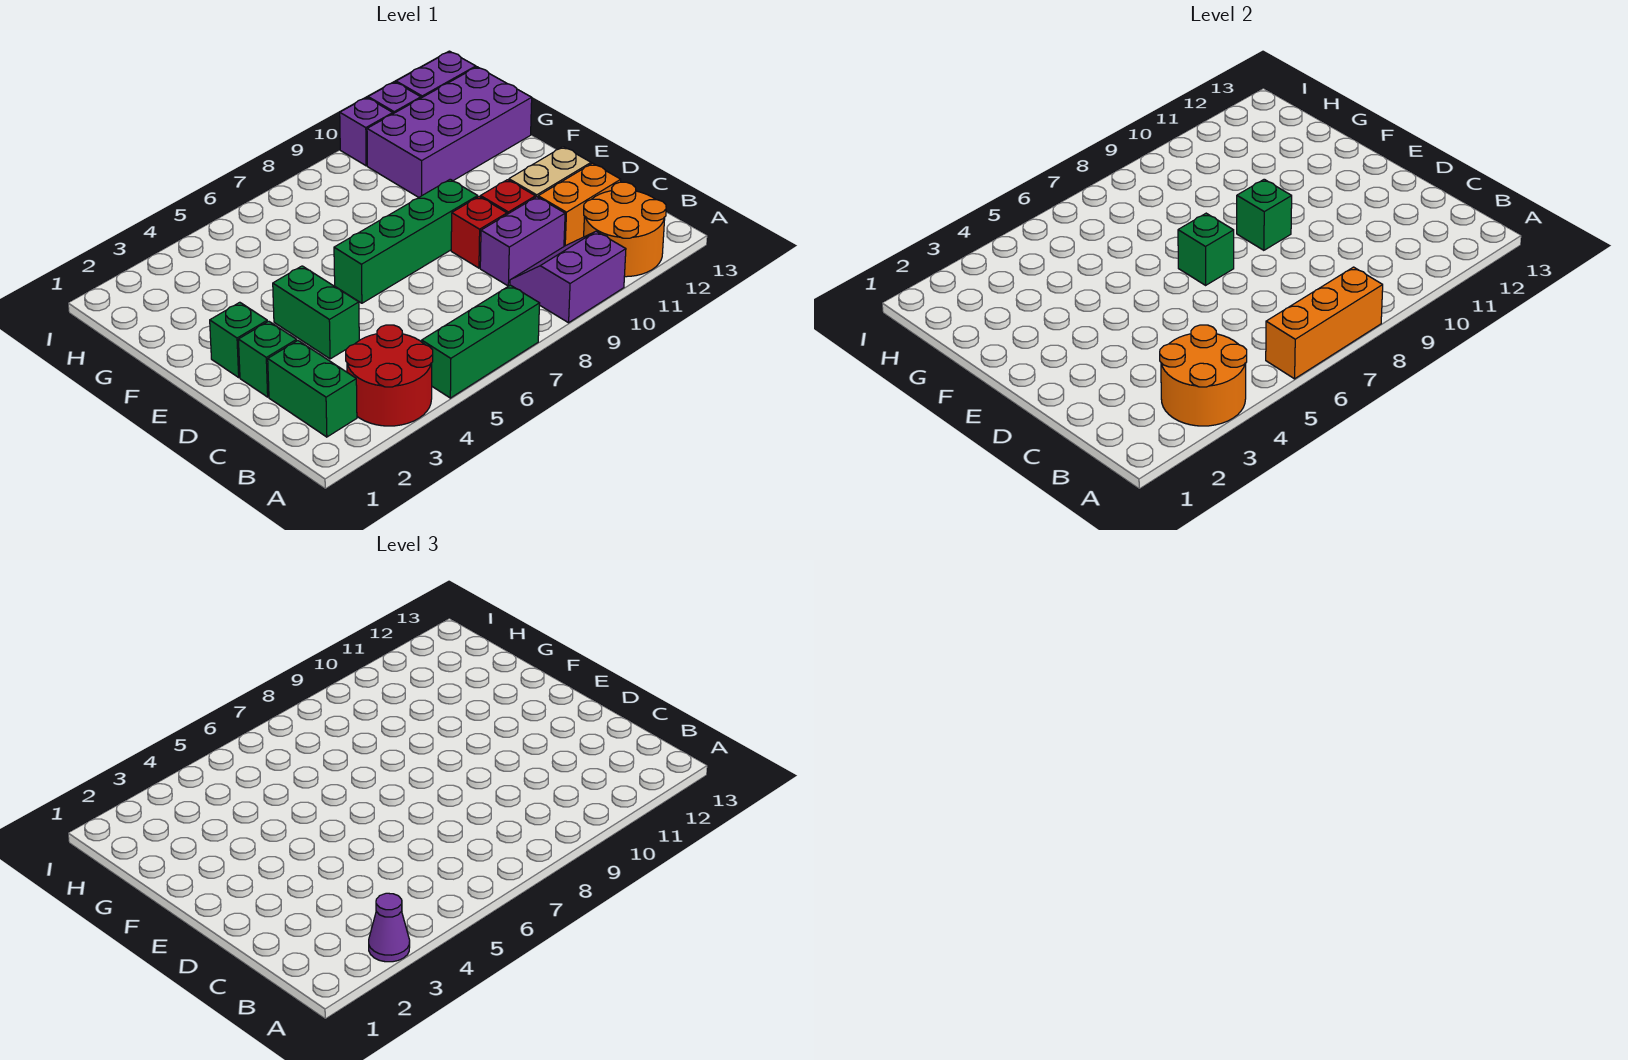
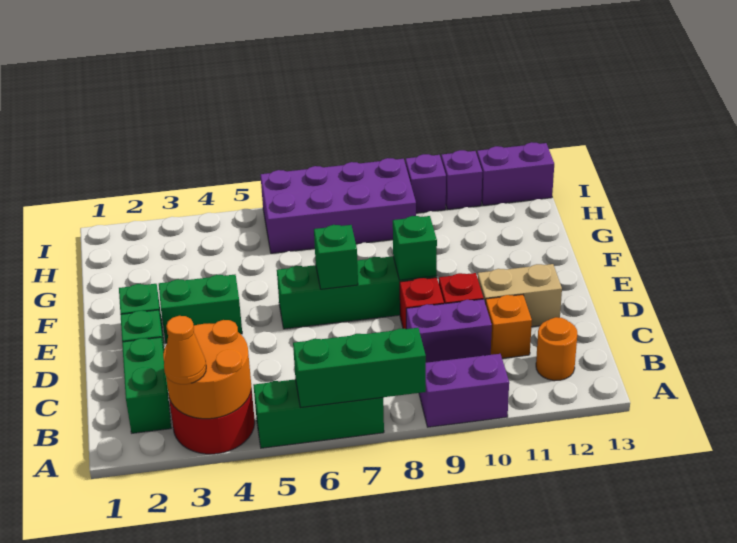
purple cone A3 level 3 -> orange cone A3 level 3
orange brick A6:A8 level 2 -> green brick A6:A8 level 2
orange round brick A11:B12 level 1 -> orange round brick B12 level 1
orange brick C11:C12 level 1 -> orange brick C11 level 1
green brick D4:E4 level 1 -> green brick E3:E4 level 1
purple brick G10:H13 level 1 -> purple brick H6:I9 level 1

